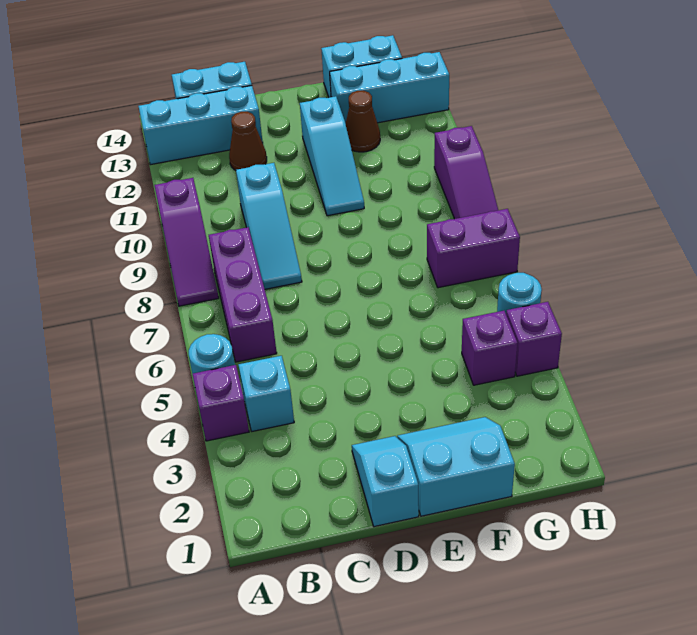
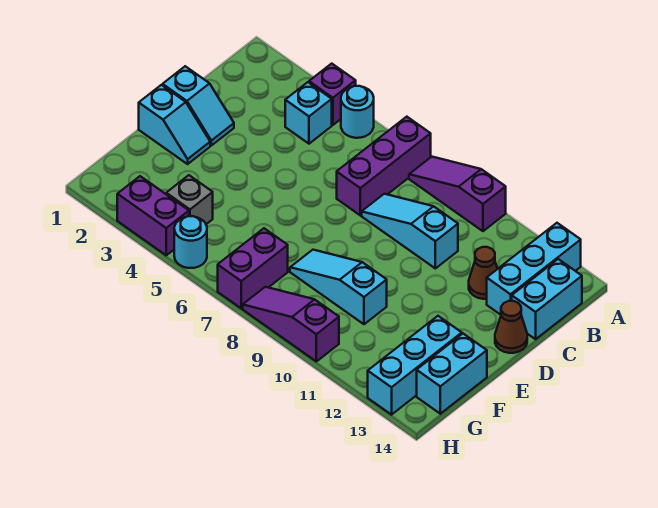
purple brick B6:B8 level 1 -> purple brick A7:C7 level 1
cyan slope E1:F2 level 1 top 1 -> cyan slope E1:E2 level 1 top 1
cyan slope E10:E12 level 1 top 12 -> cyan slope F8:F10 level 1 top 10
brown cone F12 level 1 -> brown cone D14 level 1
purple brick G4 level 1 -> grey brick G4 level 1
purple brick H4 level 1 -> purple brick H3:H4 level 1

